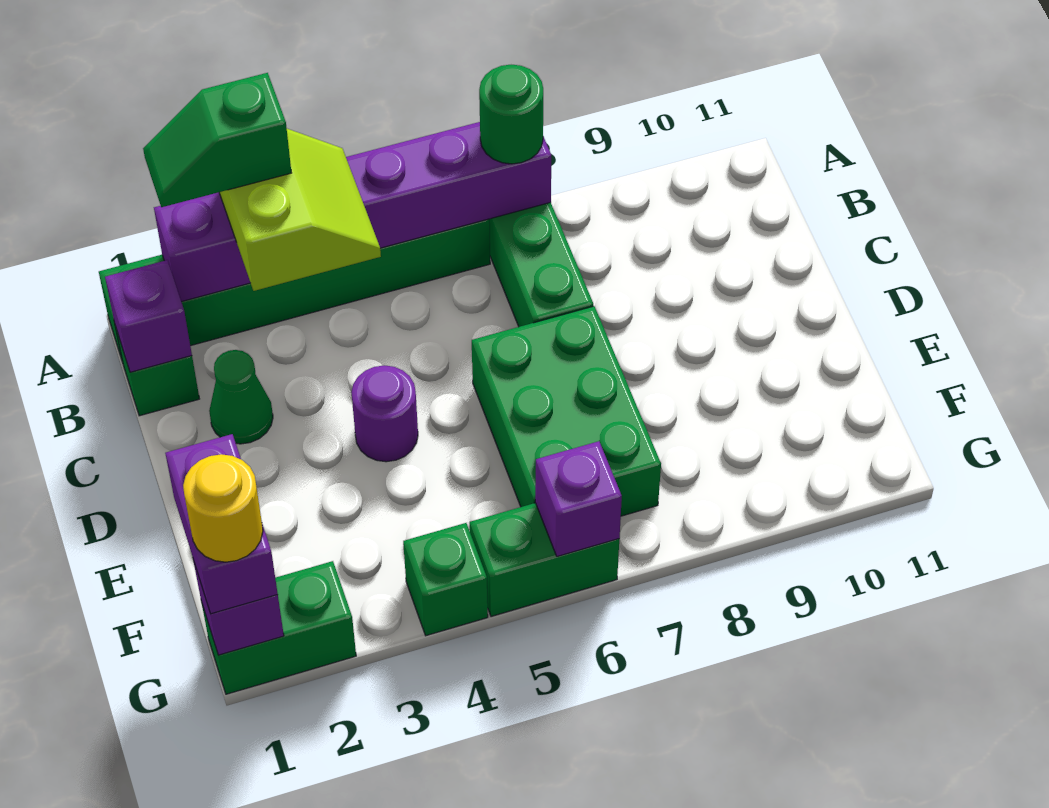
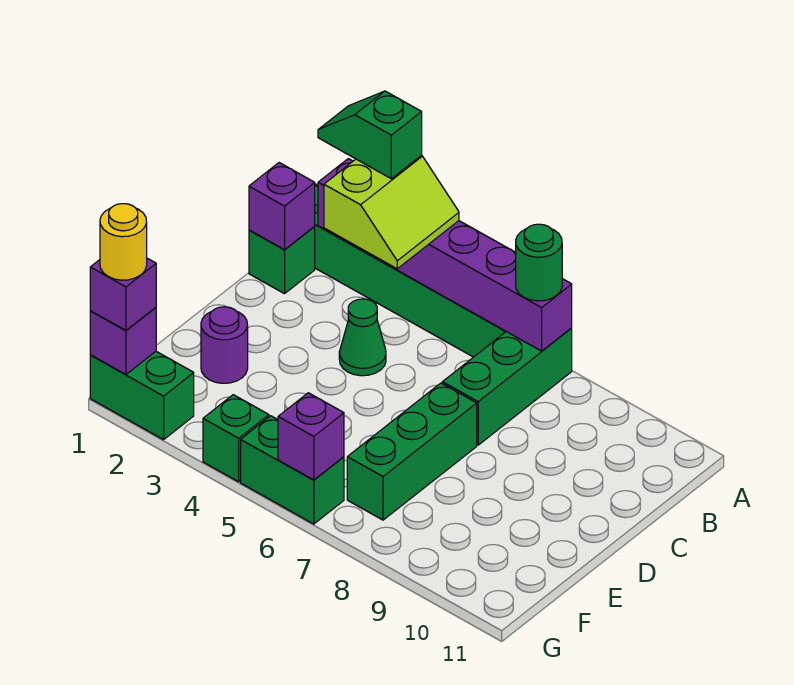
green cone C2 level 1 -> green cone C4 level 1
purple round brick D4 level 1 -> purple round brick E2 level 1
green brick D6:F7 level 1 -> green brick D7:F7 level 1
purple brick F1:G1 level 3 -> purple brick G1 level 3

